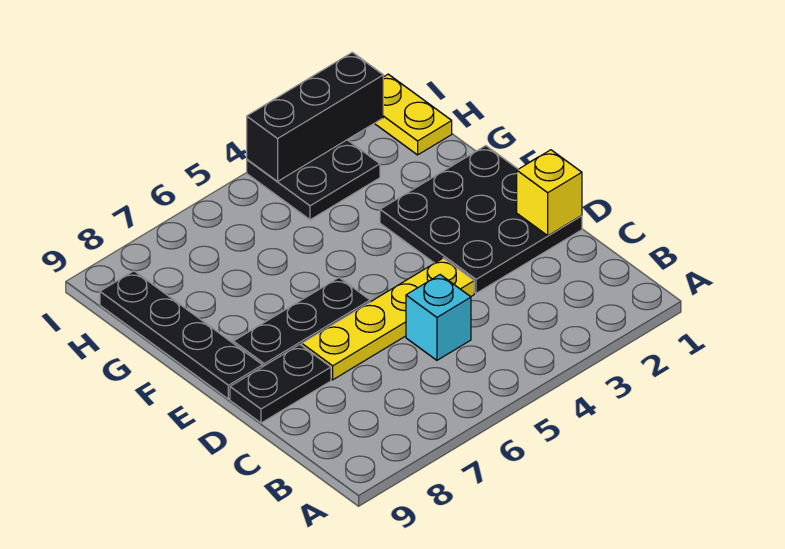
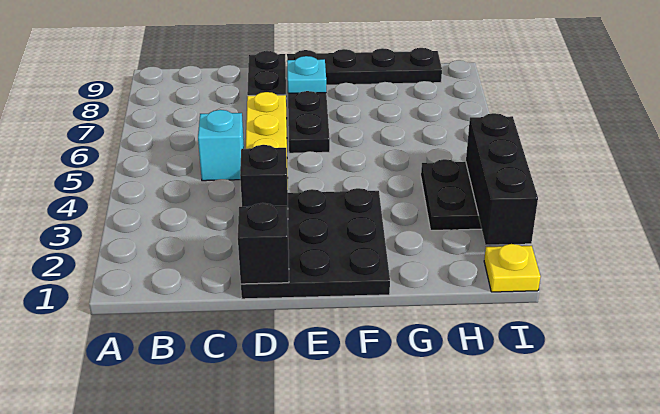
yellow brick D1 level 2 -> black brick D1 level 2
none -> black brick D3 level 2
none -> cyan plate E8 level 2
yellow plate H1:I1 level 1 -> yellow plate I1 level 1

